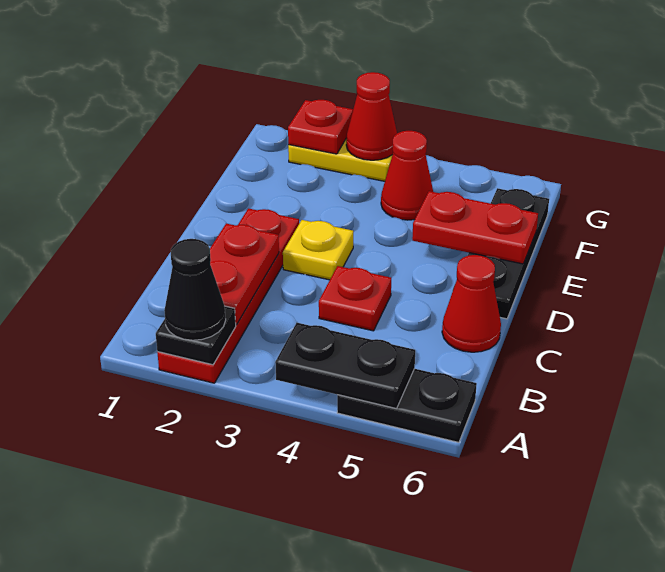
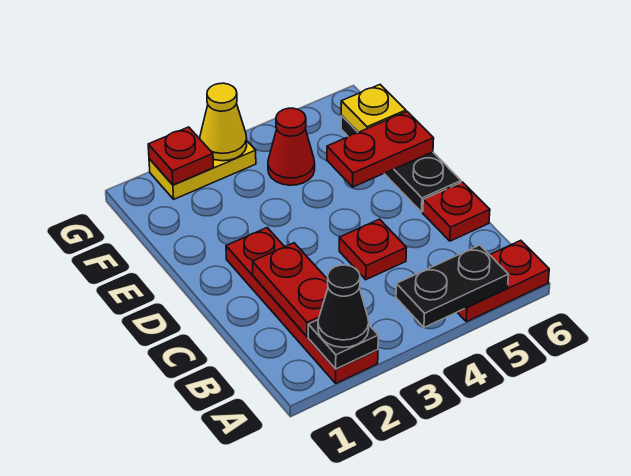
black plate A5:A6 level 1 -> red plate A5:A6 level 1
red cone C6 level 1 -> red plate C6 level 1
yellow plate D3 level 1 -> yellow plate F6 level 2
red cone G3 level 2 -> yellow cone G3 level 2

